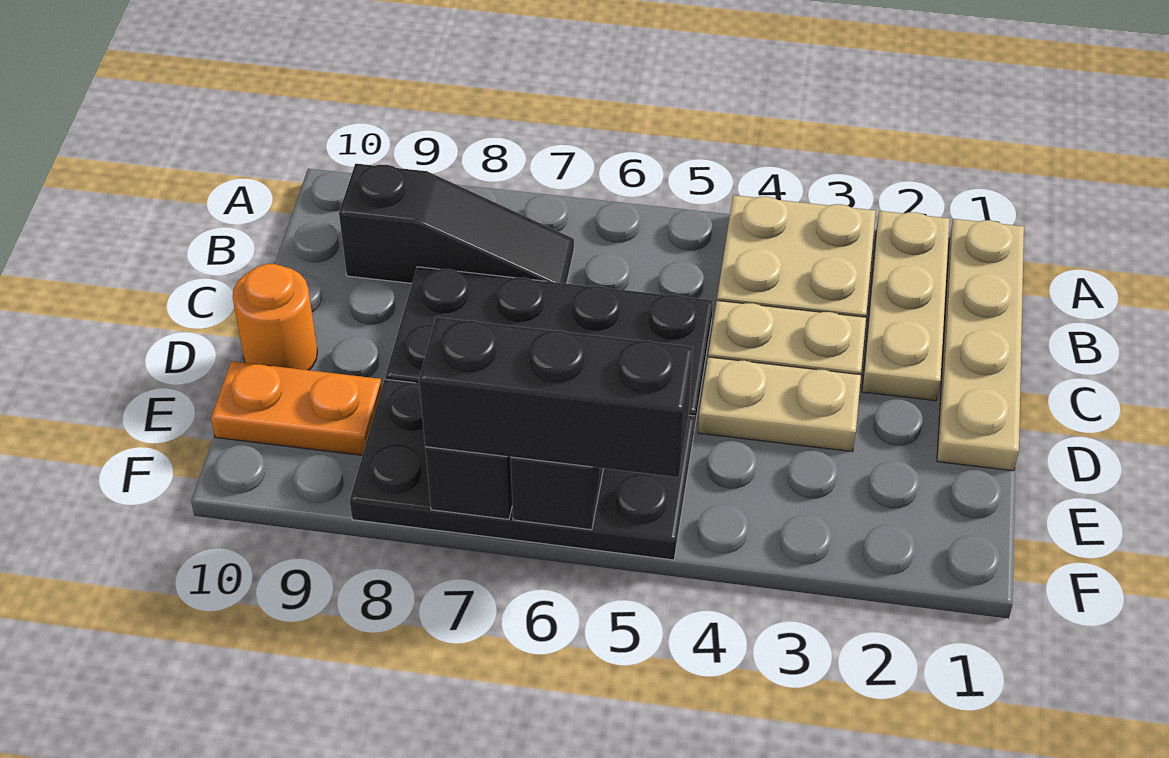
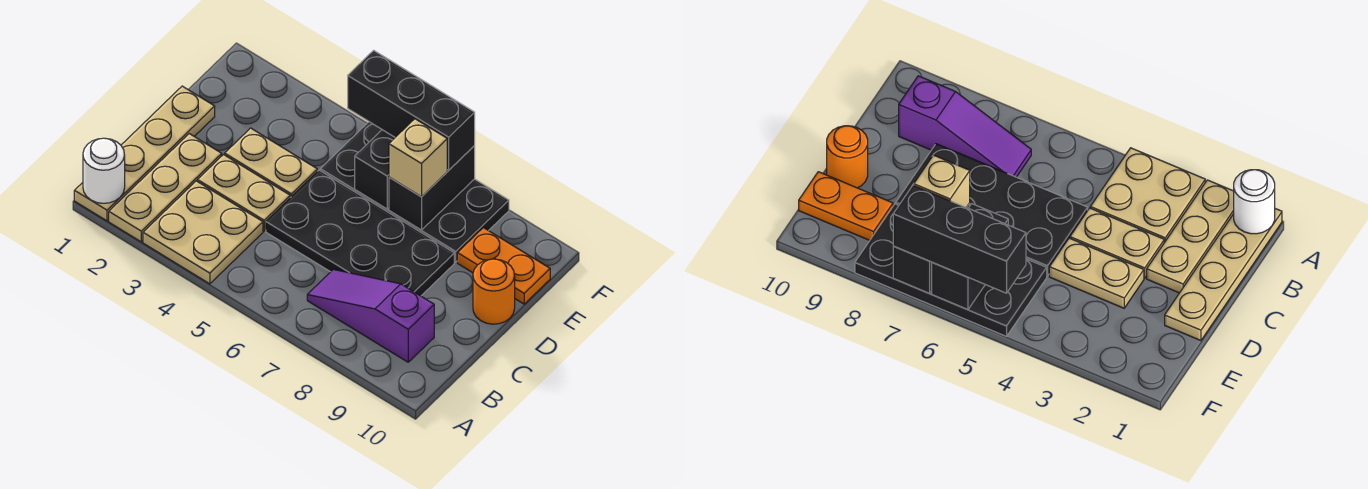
none -> white round brick A1 level 2
black slope B7:B9 level 1 top 9 -> purple slope B7:B9 level 1 top 9
none -> tan brick E7 level 3

